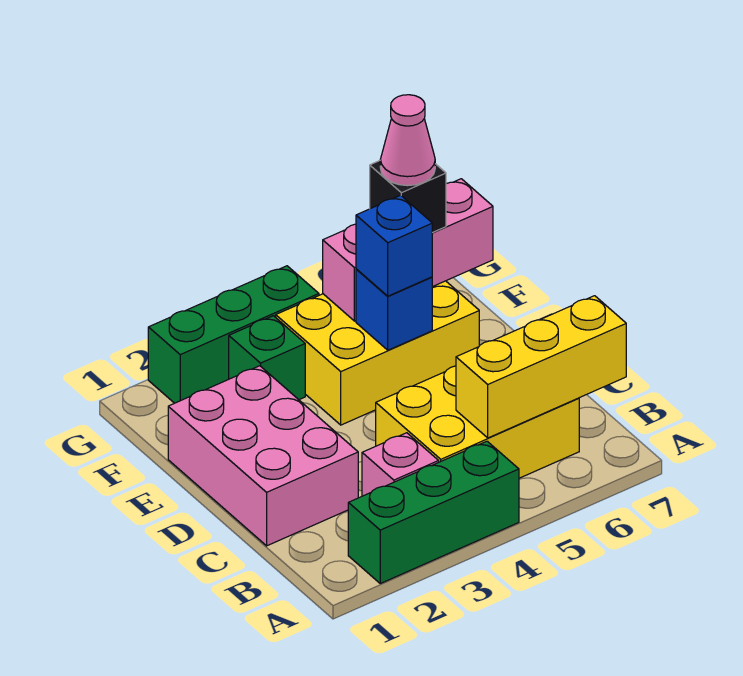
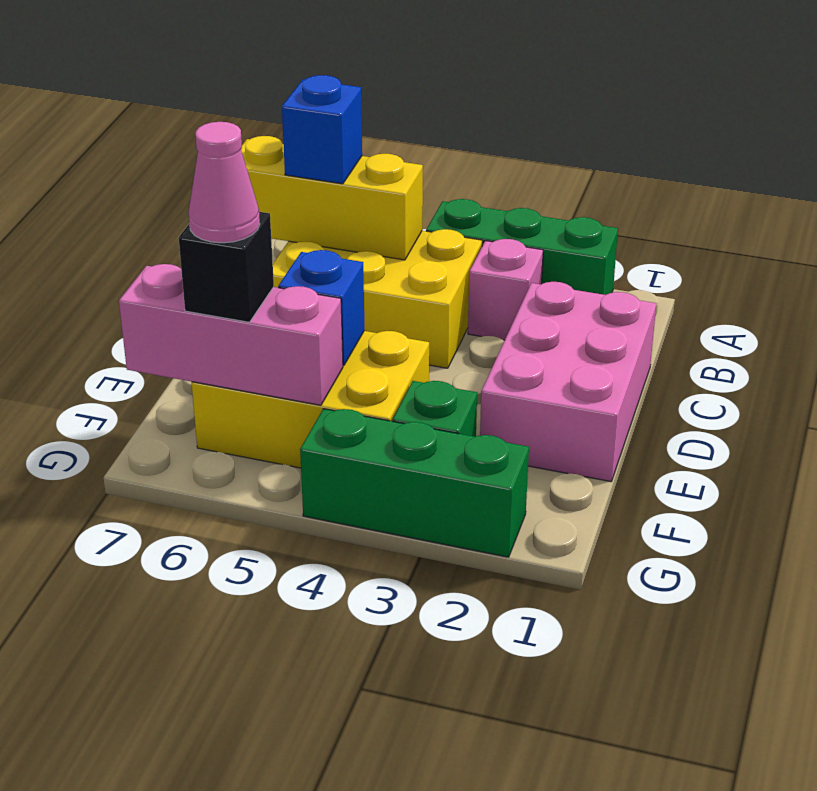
blue brick E5 level 3 -> blue brick B6 level 3

